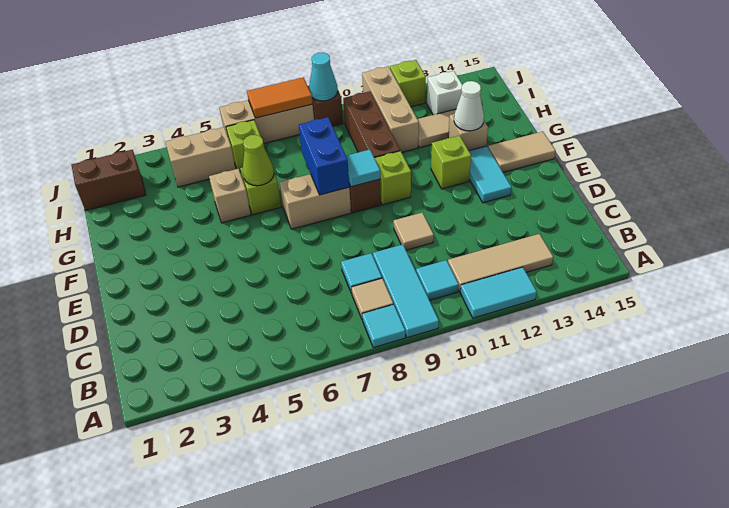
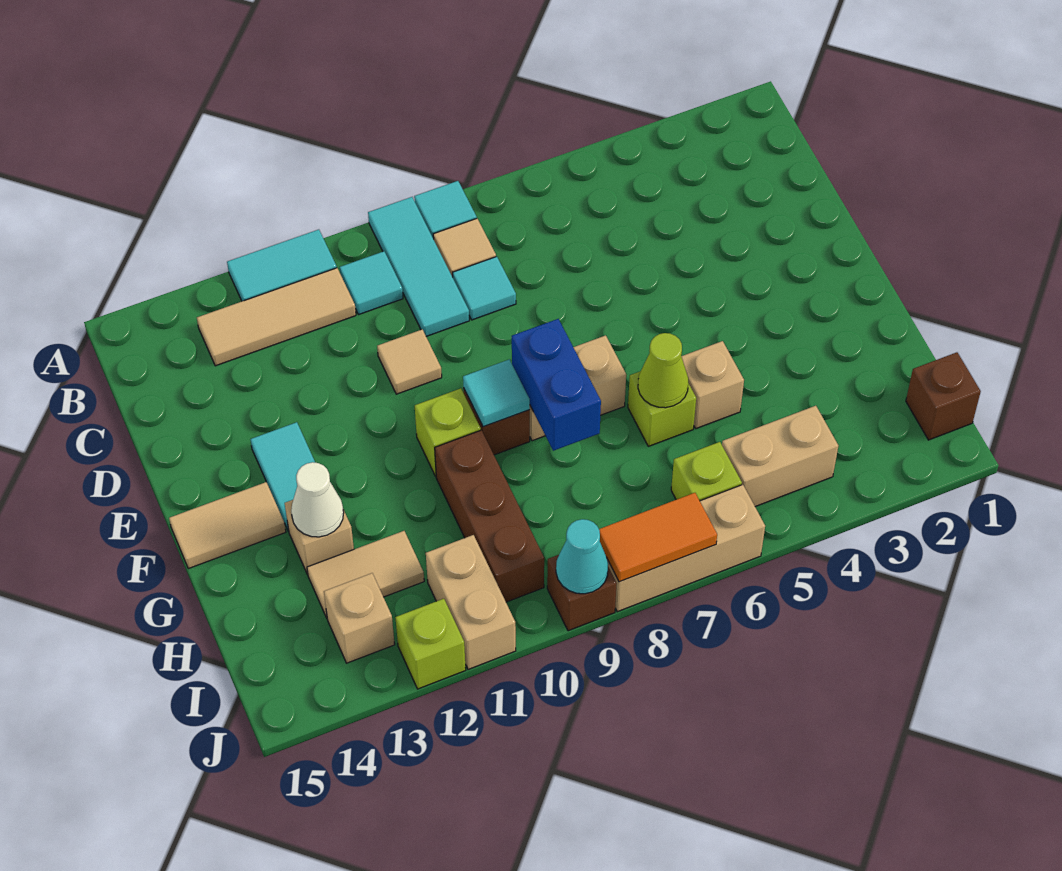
lime brick F12 level 1 -> none
tan brick H11:J11 level 1 -> tan brick I11:J11 level 1
brown brick I1:I2 level 1 -> brown brick I1 level 1
white brick I13 level 1 -> tan brick I13 level 1

